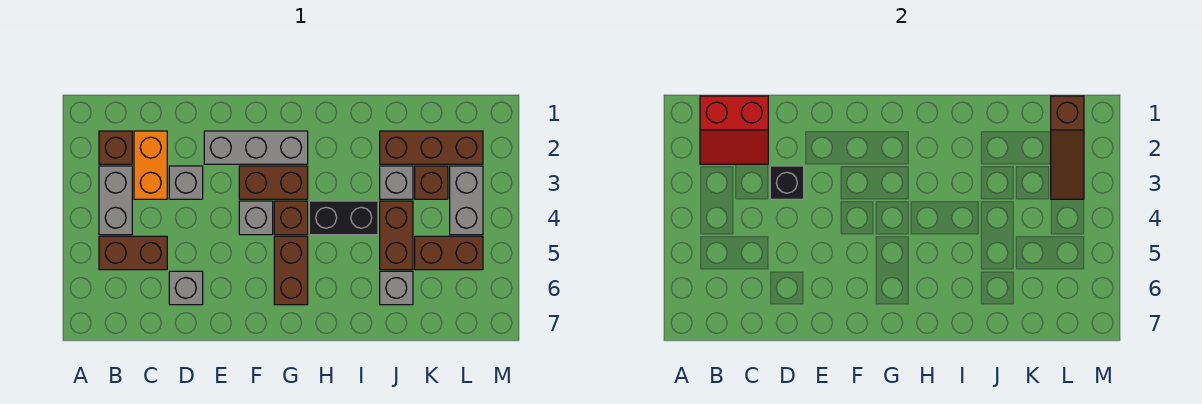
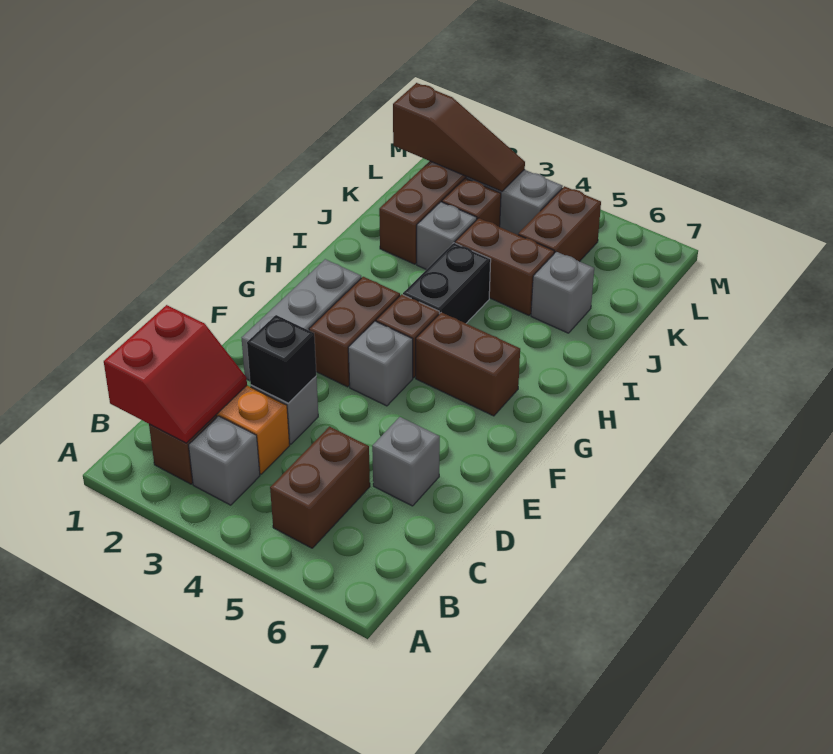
grey brick B3:B4 level 1 -> grey brick B3 level 1

